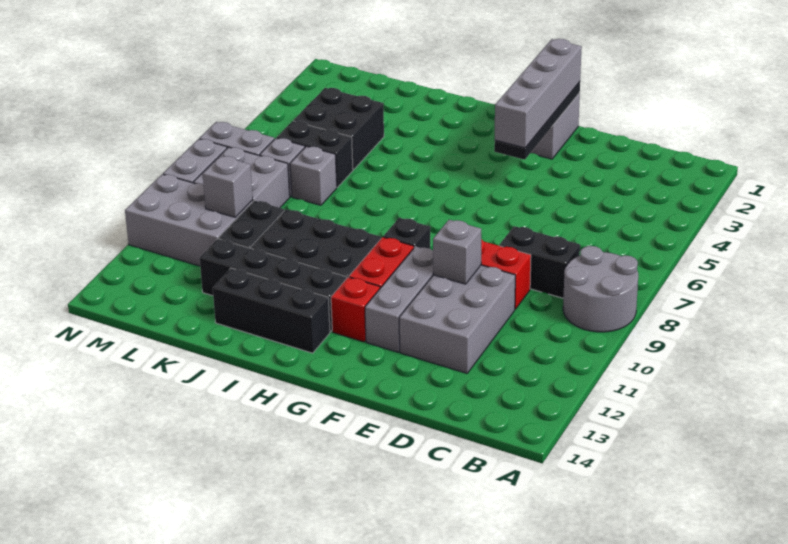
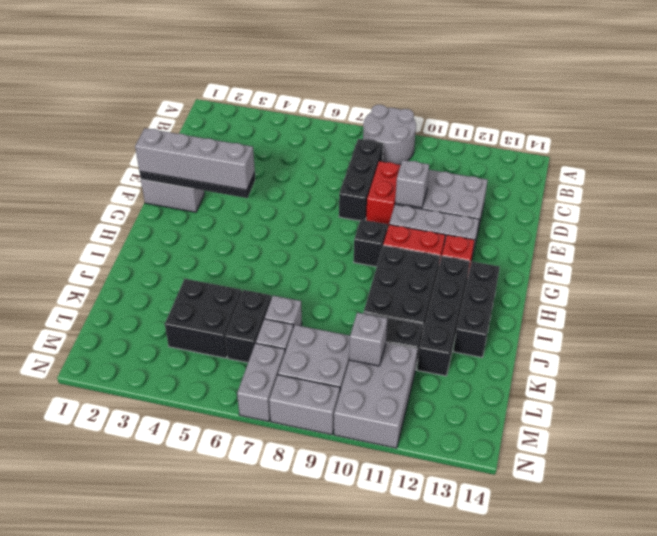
black brick C8:D8 level 1 -> black brick C8:E8 level 1

